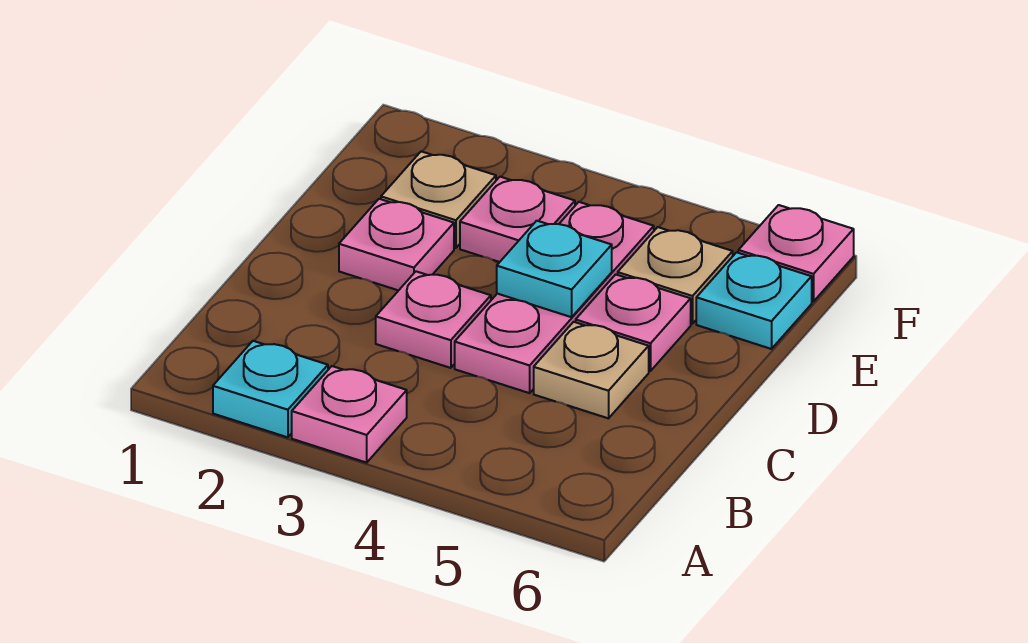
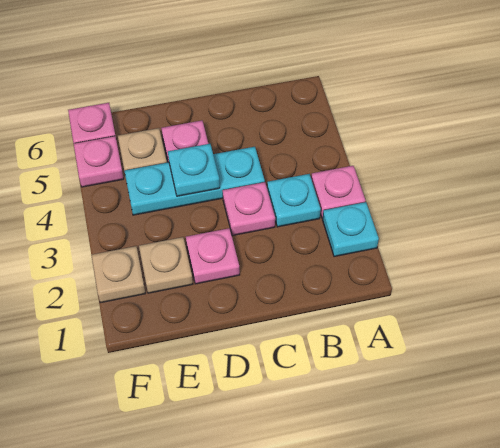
pink plate C4:E4 level 1 -> cyan plate C4:E4 level 1
tan plate C5 level 1 -> tan plate F2 level 1
pink plate E3 level 1 -> pink plate F5 level 1
cyan plate E6 level 1 -> cyan plate B3 level 1

